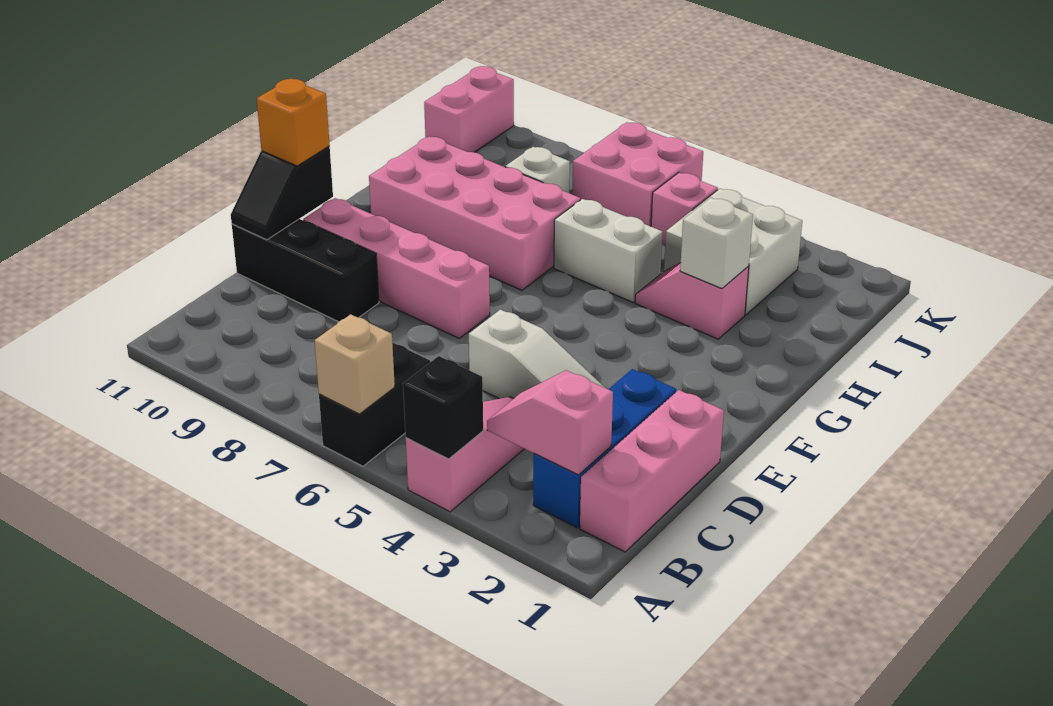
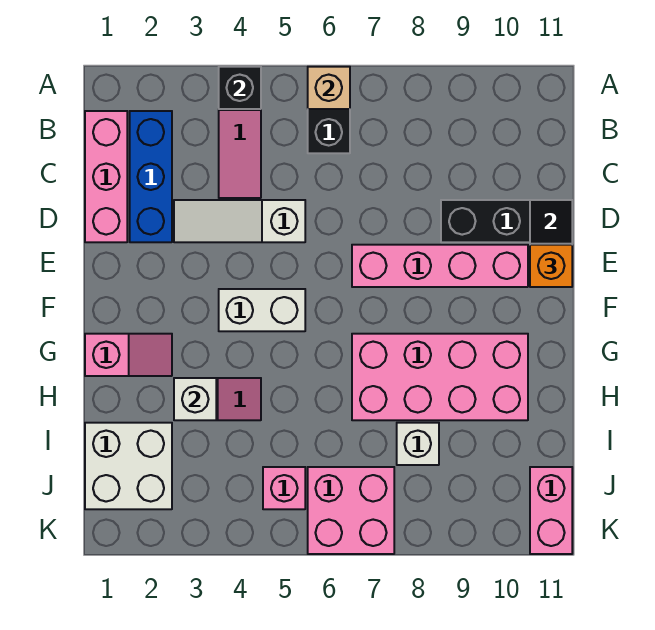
pink slope B2:B3 level 2 top 2 -> pink slope G1:G2 level 1 top 1
white brick H5:H6 level 1 -> white brick F4:F5 level 1
white brick I3:J4 level 1 -> white brick I1:J2 level 1

